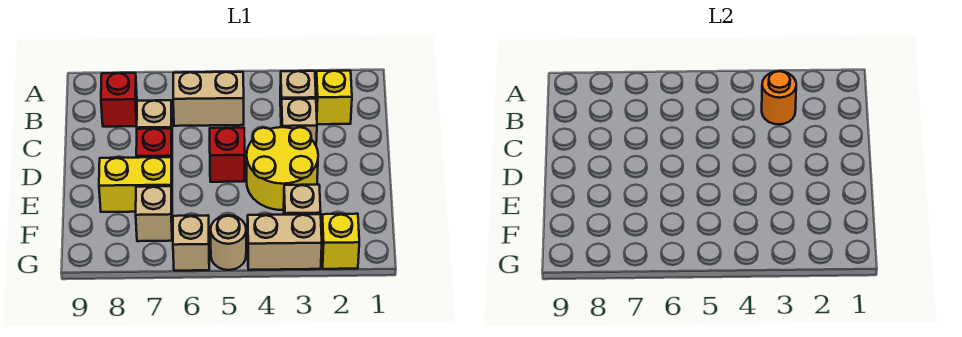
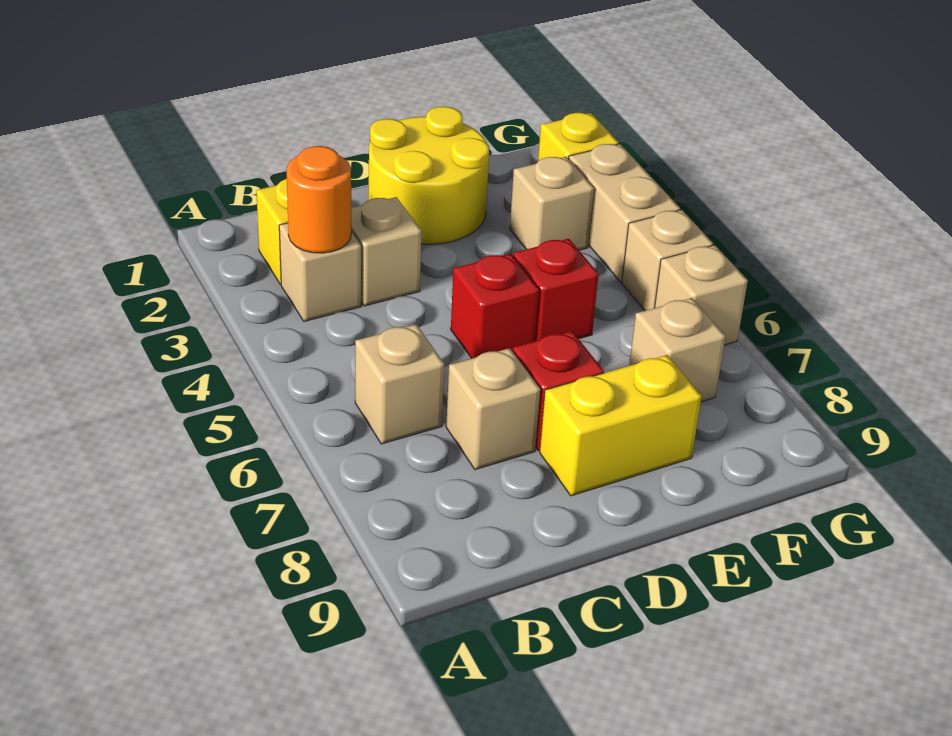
tan brick B5:B6 level 1 -> tan brick B6 level 1
red brick B8 level 1 -> red brick E5 level 1
yellow round brick D3:E4 level 1 -> yellow round brick D1:E2 level 1
yellow brick E7:E8 level 1 -> yellow brick D8:E8 level 1
tan round brick G5 level 1 -> tan brick G5 level 1

